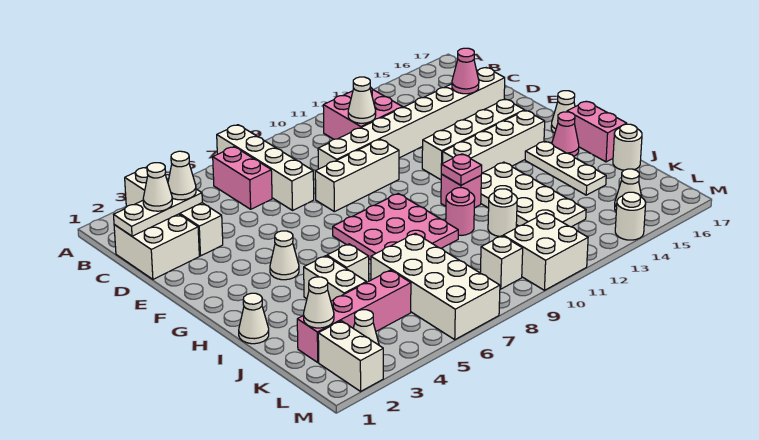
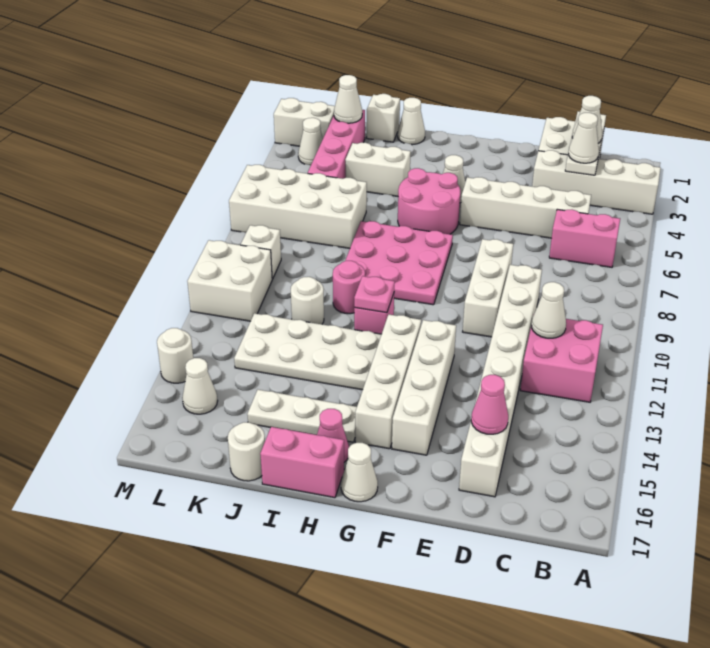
white brick A7:D7 level 1 -> white brick C5:F5 level 1
none -> pink round brick G5:H6 level 1
white brick I5 level 1 -> white brick J1 level 1

